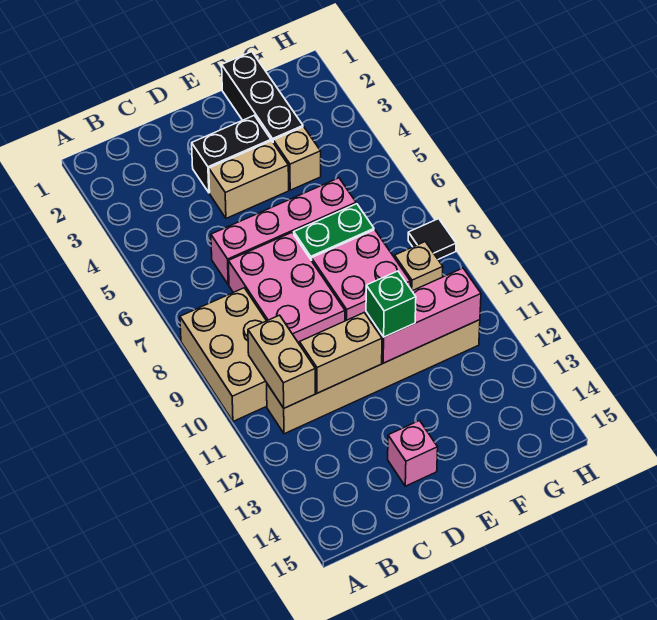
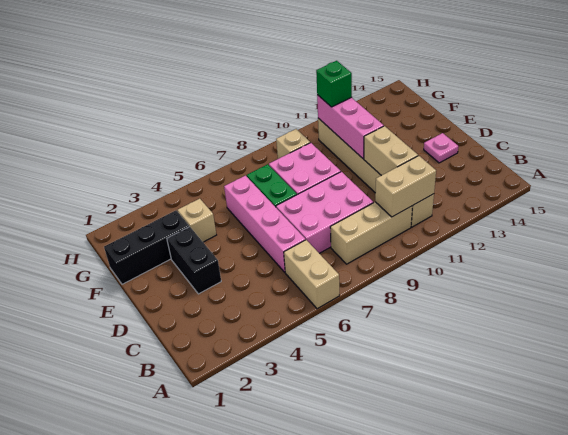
tan brick A8:B10 level 1 -> tan brick B8:B10 level 1
tan brick D4:E4 level 1 -> tan brick A6:B6 level 1
pink brick D14 level 1 -> pink plate D14 level 1
green brick E11 level 3 -> green brick G11 level 3
black tile H8 level 1 -> none

